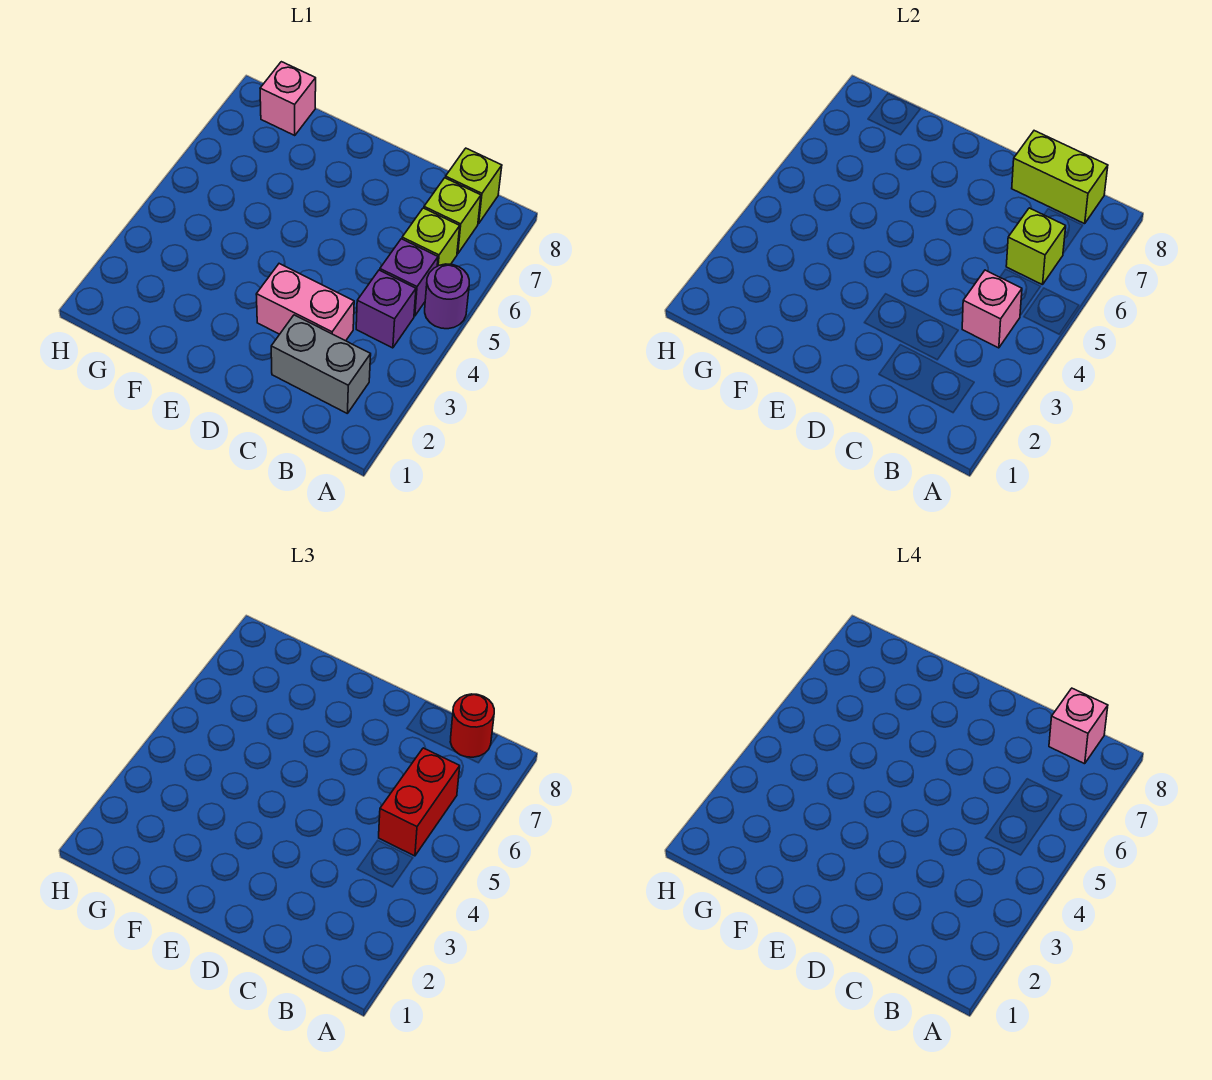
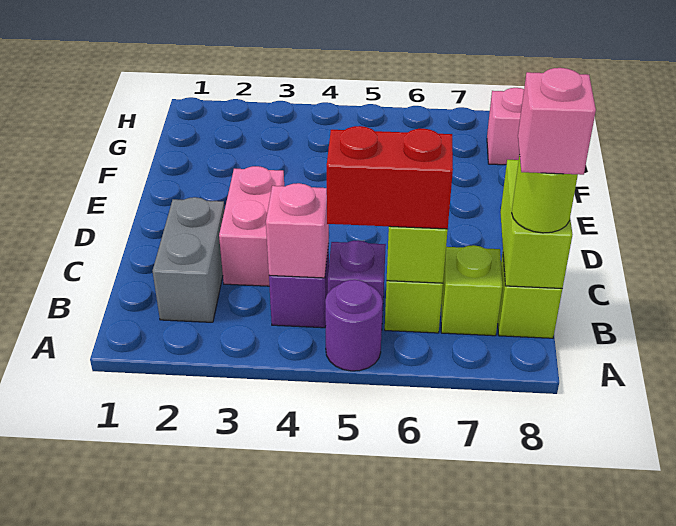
red round brick B8 level 3 -> lime round brick B8 level 3

